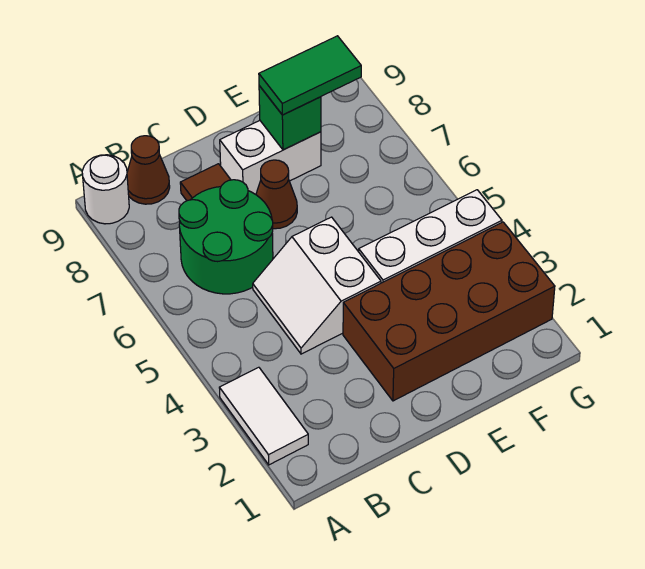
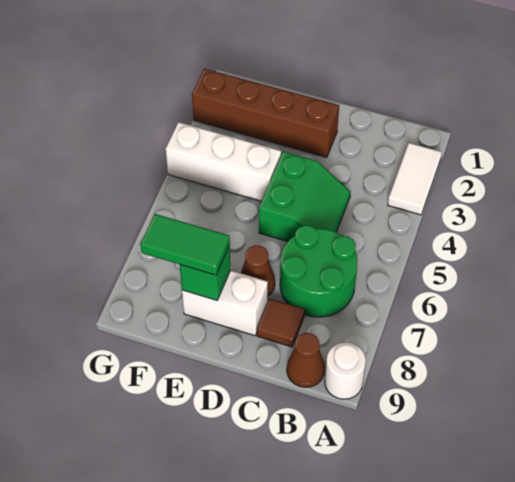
white slope C4:D5 level 1 top D -> green slope C4:D5 level 1 top D
brown brick D2:G3 level 1 -> brown brick D2:G2 level 1

